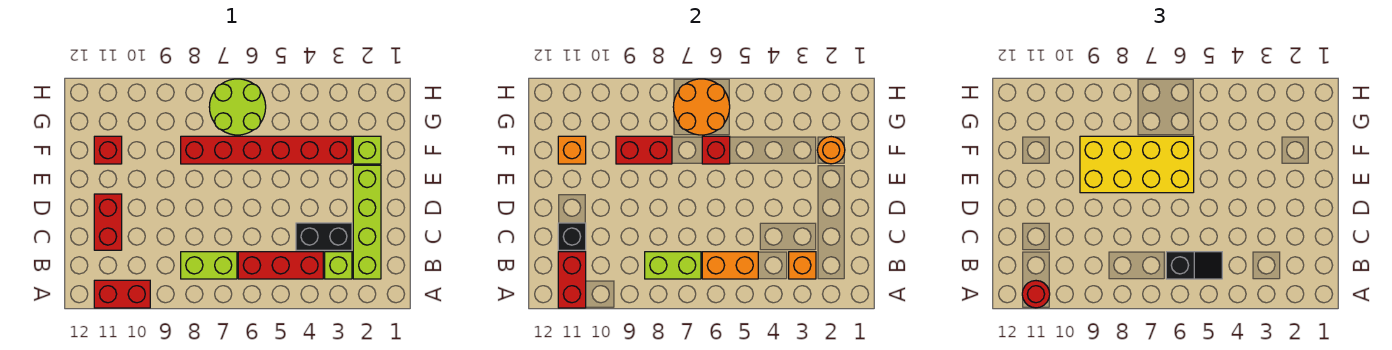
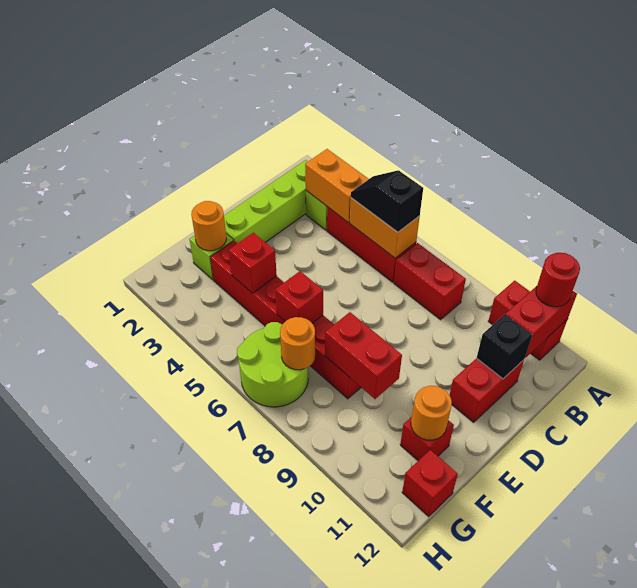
orange brick B3 level 2 -> orange brick B3:B4 level 2
lime brick B7:B8 level 1 -> red brick B7:B8 level 1
lime brick B7:B8 level 2 -> none
black brick C3:C4 level 1 -> none
yellow brick E6:F9 level 3 -> none
none -> red brick F4 level 2
orange brick F11 level 2 -> orange round brick F11 level 2
orange round brick G6:H7 level 2 -> orange round brick G7 level 2
none -> red brick G12 level 1

